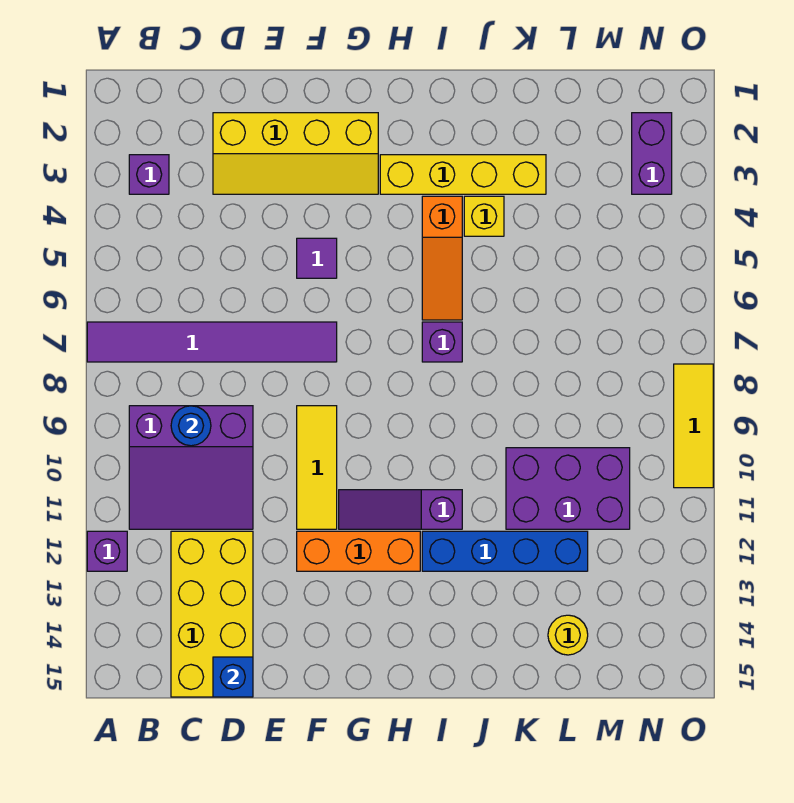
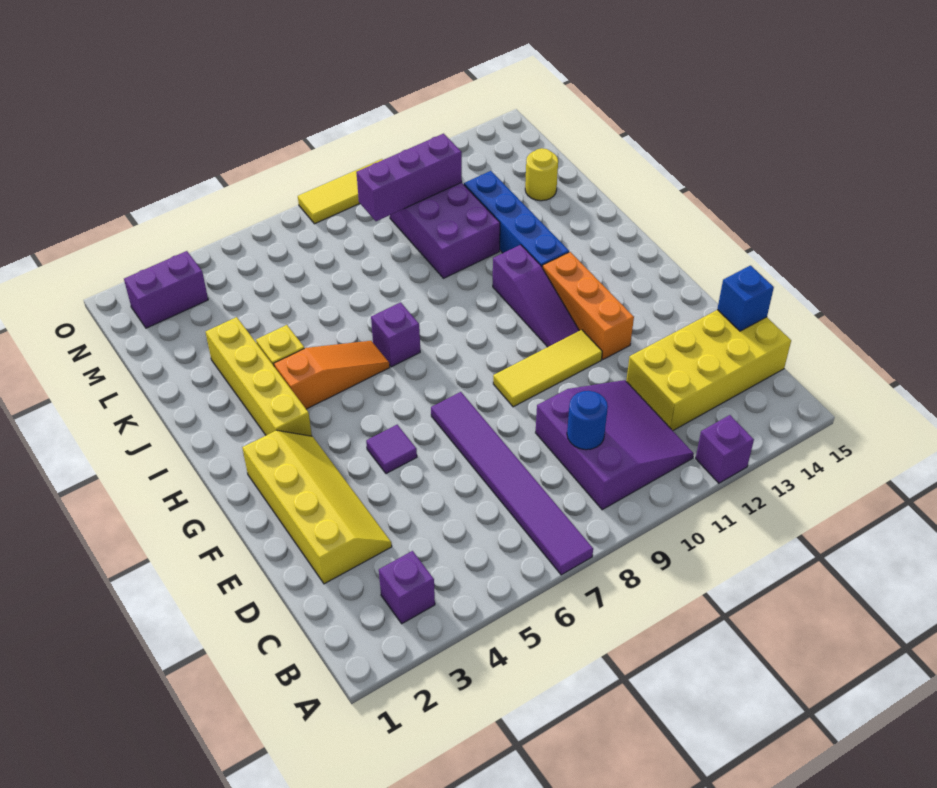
none -> purple brick M9:M11 level 2

